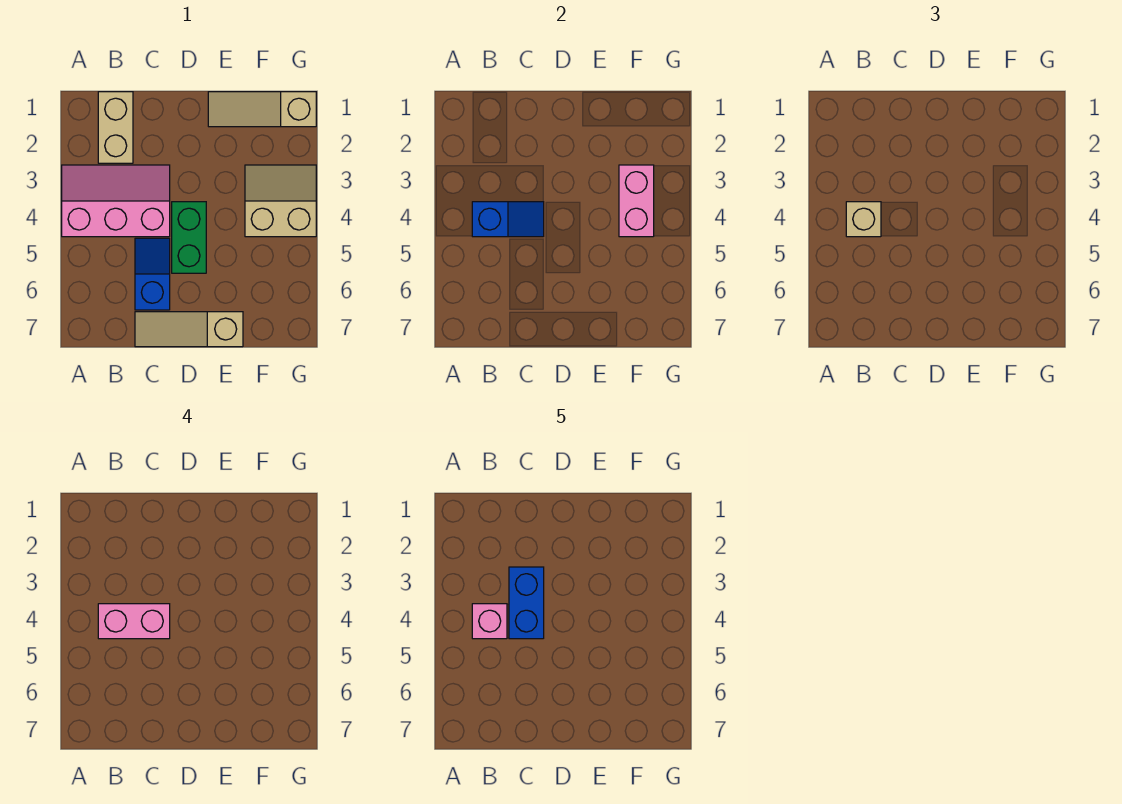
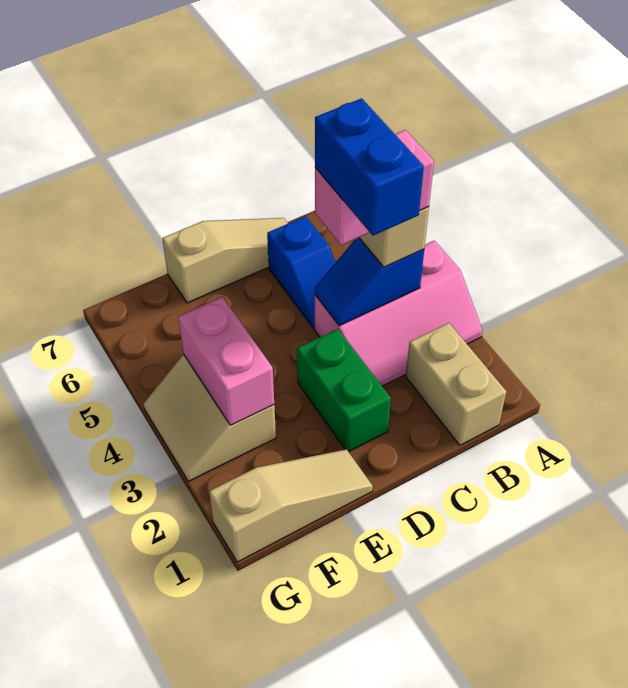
pink brick B4 level 5 -> none
green brick D4:D5 level 1 -> green brick D2:D3 level 1
tan slope F3:G4 level 1 top 4 -> tan slope F3:G4 level 1 top F

